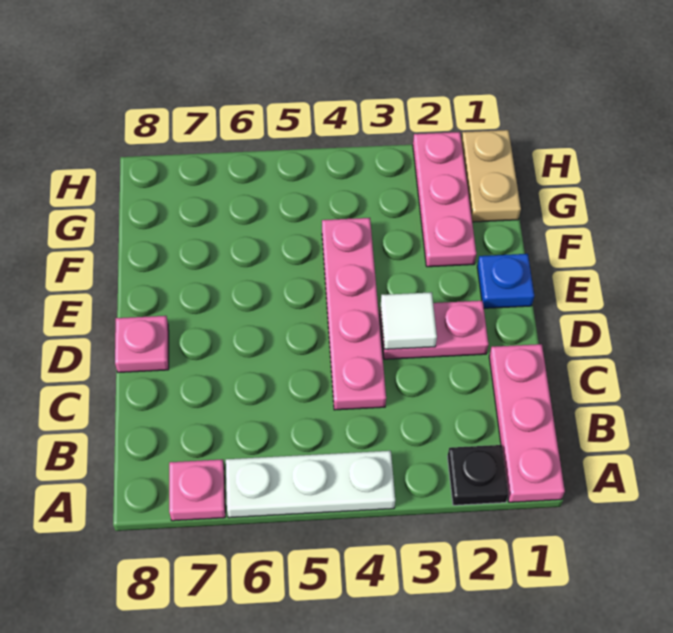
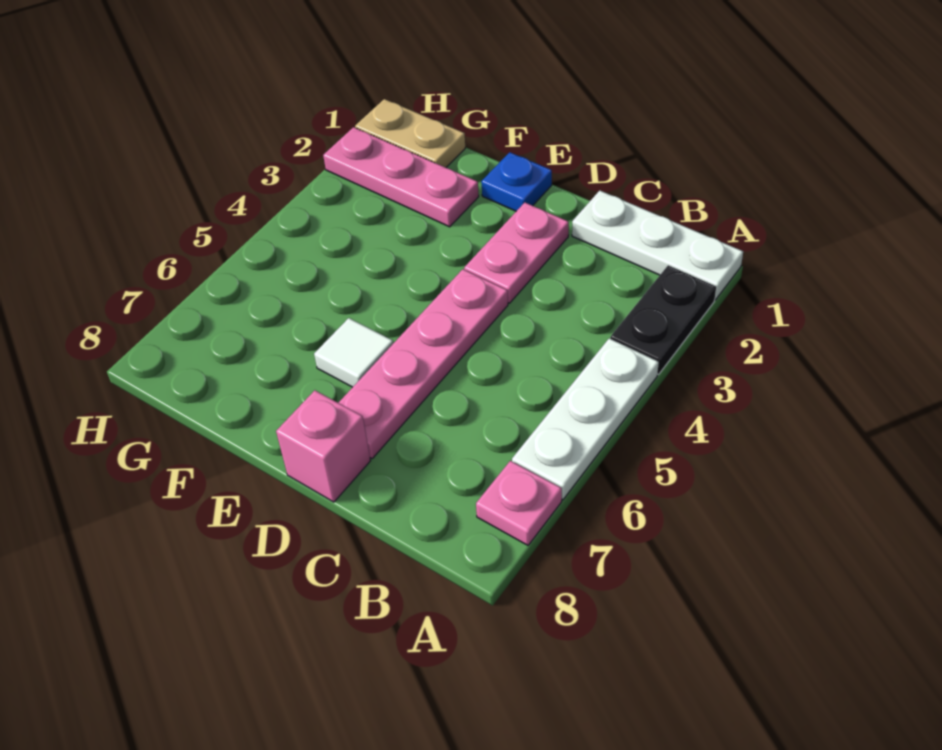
pink plate A1:C1 level 1 -> white plate A1:C1 level 1
black plate A2 level 1 -> black plate A2:A3 level 1
pink plate C4:F4 level 1 -> pink plate D4:D7 level 1
white tile D3 level 2 -> white tile E6 level 1
pink plate D8 level 1 -> pink brick D8 level 1

